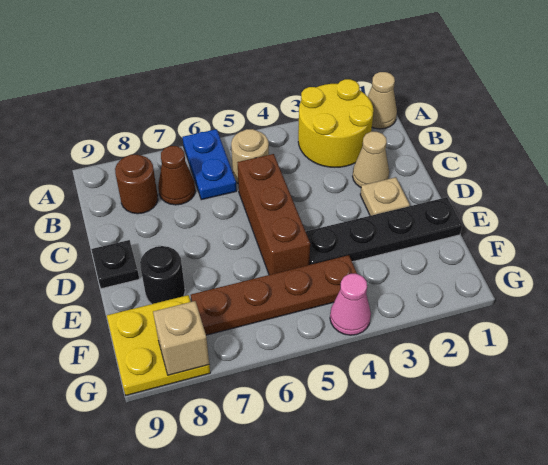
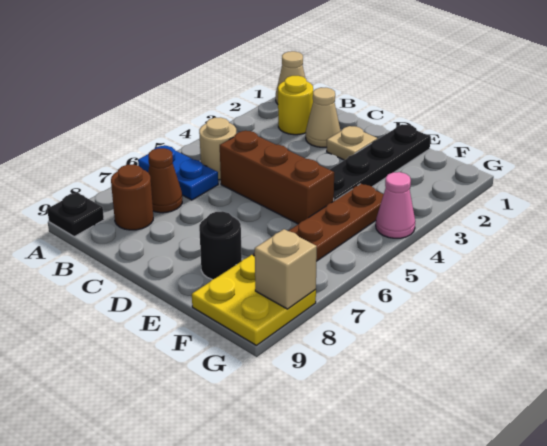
yellow round brick A2:B3 level 1 -> yellow round brick B2 level 1
black plate D9 level 1 -> black plate A9 level 1

